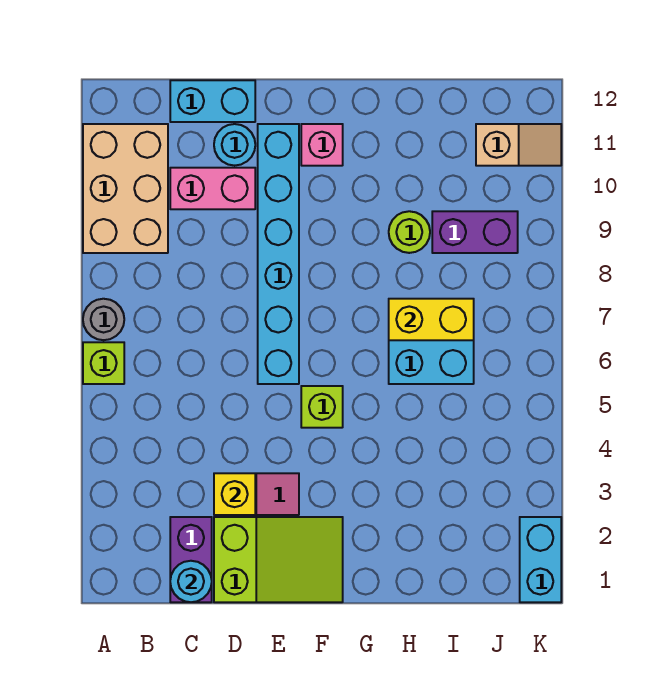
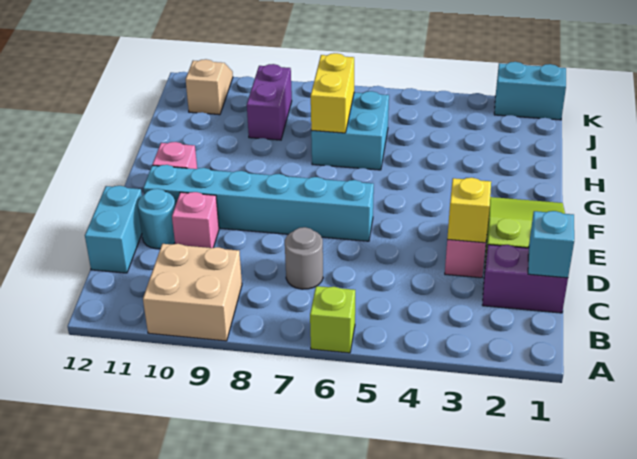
grey round brick A7 level 1 -> grey round brick C7 level 1
tan brick A9:B11 level 1 -> tan brick A9:B10 level 1
cyan round brick C1 level 2 -> cyan brick C1 level 2
pink brick C10:D10 level 1 -> pink brick D10 level 1
lime brick F5 level 1 -> none
lime round brick H9 level 1 -> none

